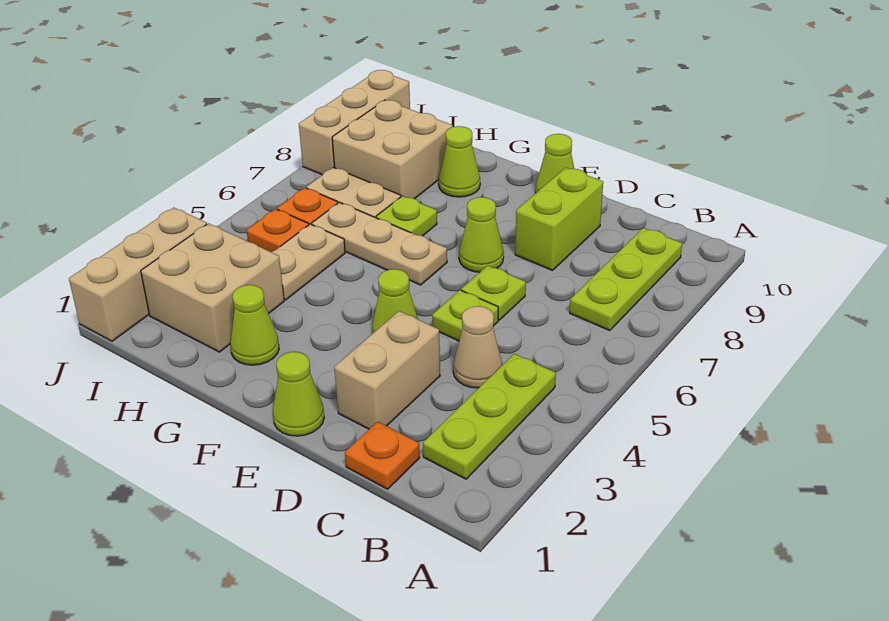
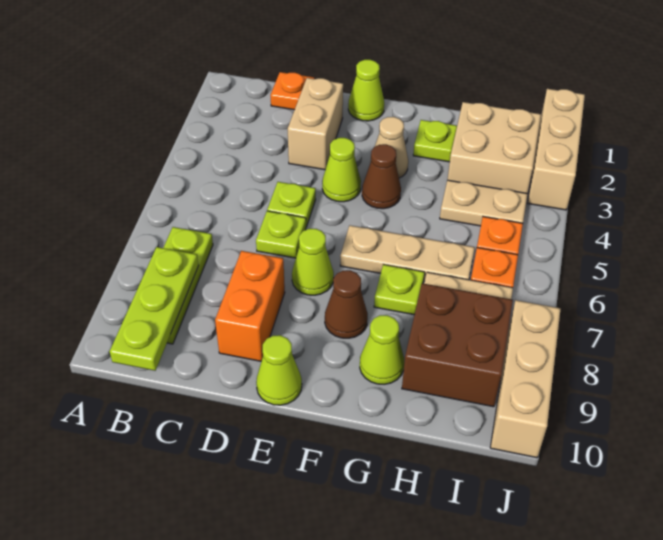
lime plate B2:B4 level 1 -> lime plate B8:B10 level 2
tan cone C4 level 1 -> tan cone F3 level 1
lime brick D8:D9 level 1 -> orange brick D8:D9 level 1
none -> brown cone F4 level 1
none -> brown cone F8 level 1
lime cone G2 level 1 -> lime plate G2 level 1
tan plate H4:H5 level 1 -> tan plate H4:I4 level 1
tan brick H8:I9 level 1 -> brown brick H8:I9 level 1

